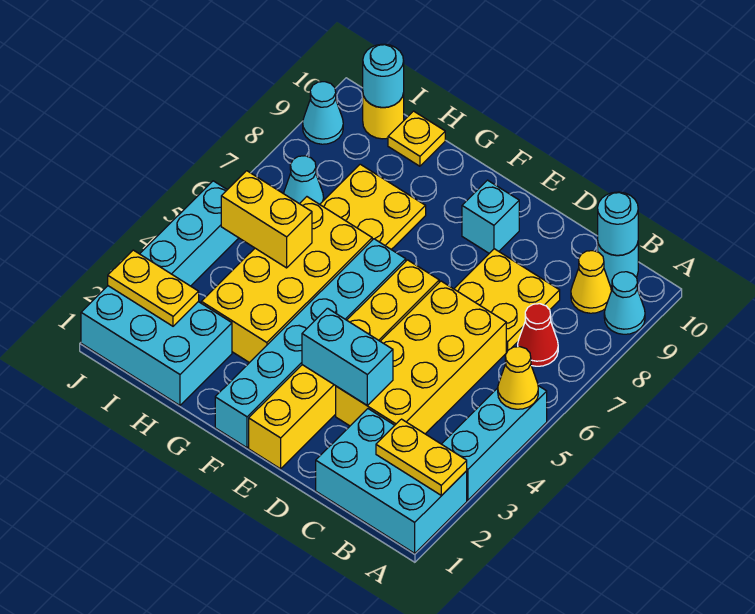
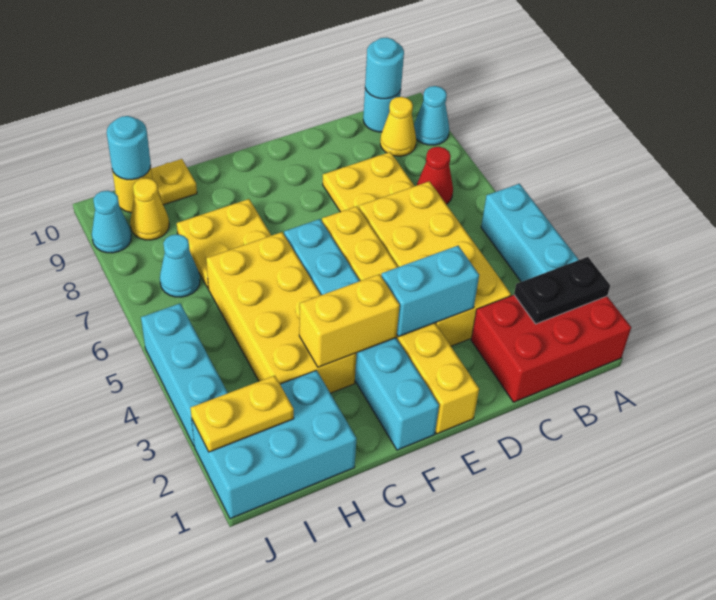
cyan brick A1:C2 level 1 -> red brick A1:C2 level 1
yellow plate A2:B2 level 2 -> black plate A2:B2 level 2
yellow cone A5 level 2 -> yellow cone I9 level 1
cyan brick E9 level 1 -> none
yellow brick H5:I5 level 2 -> yellow brick F3:G3 level 2

